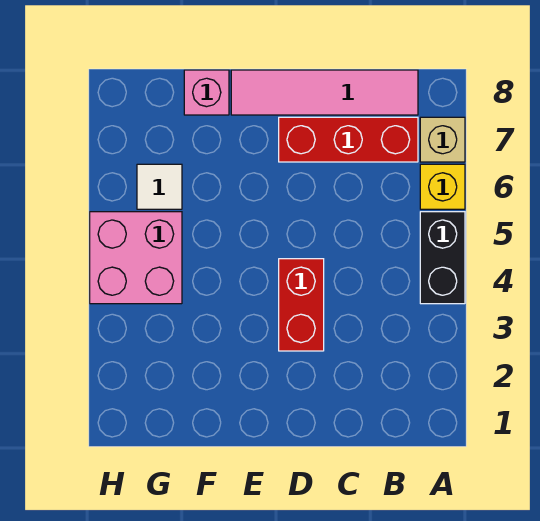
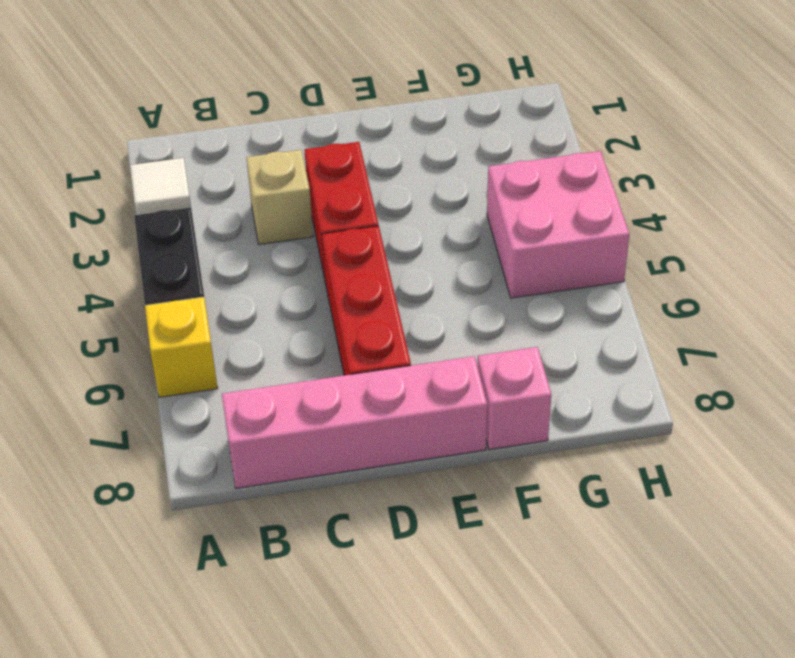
tan brick A7 level 1 -> tan brick C3 level 1
red brick B7:D7 level 1 -> red brick D5:D7 level 1
pink tile B8:E8 level 1 -> pink brick B8:E8 level 1
white tile G6 level 1 -> white tile A2 level 1

